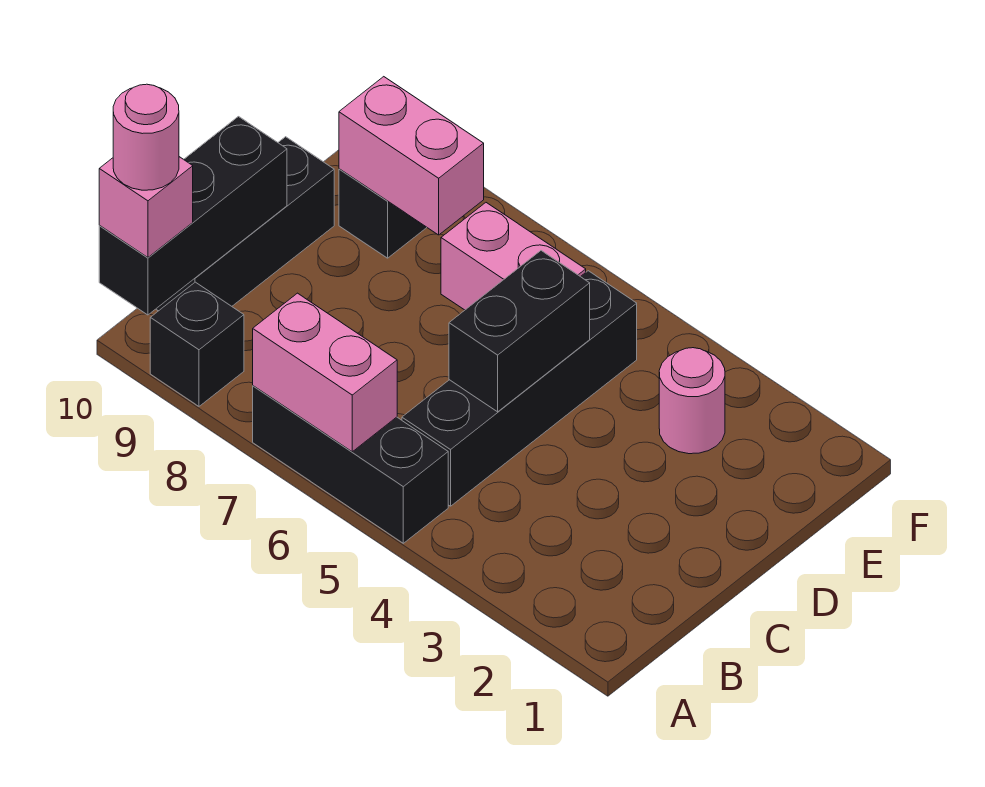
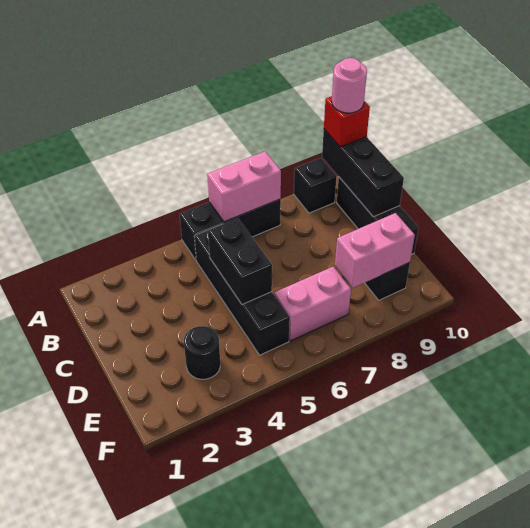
pink brick A10 level 3 -> red brick A10 level 3
pink round brick E3 level 1 -> black round brick E3 level 1

